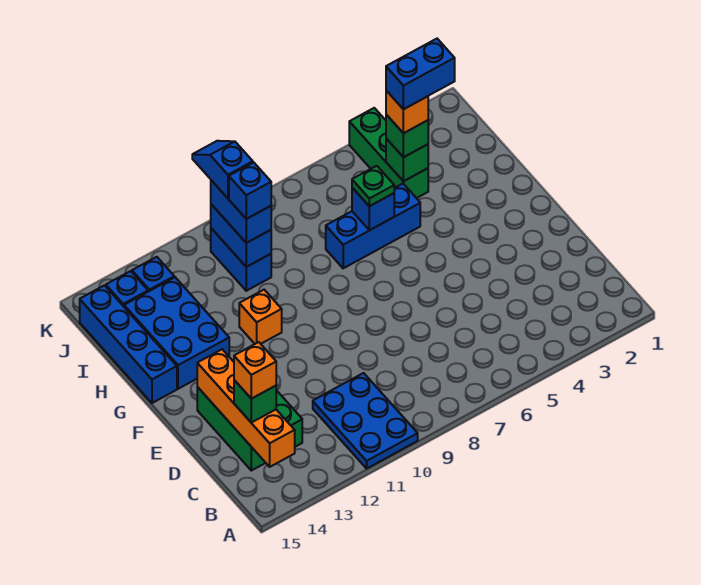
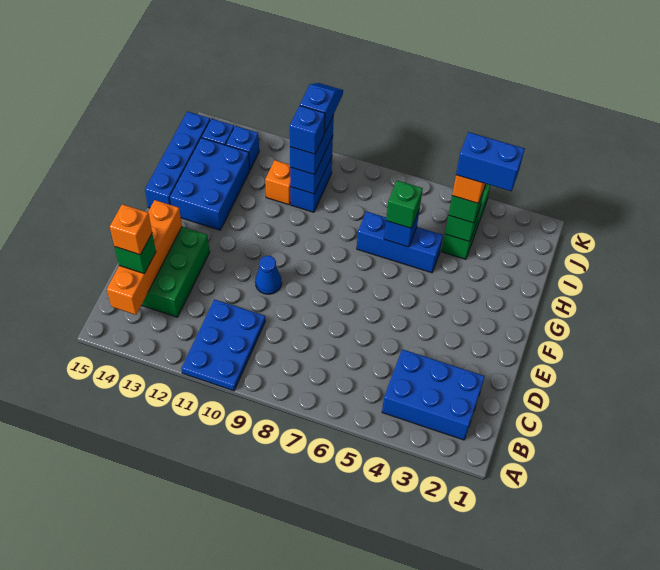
none -> blue brick B2:C4 level 1
none -> blue cone E10 level 1
orange brick G11 level 1 -> orange brick I11 level 1
green plate H6 level 3 -> green brick H6 level 3

